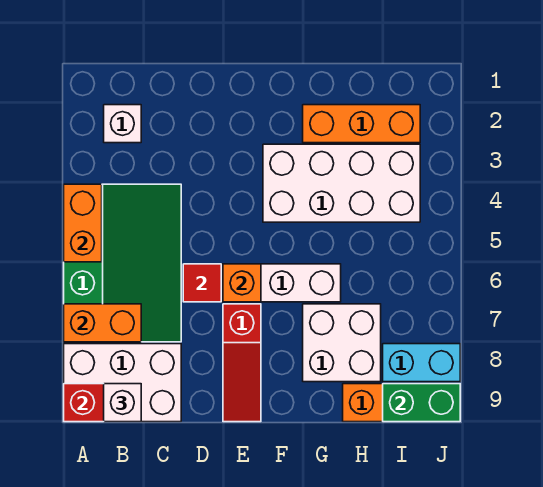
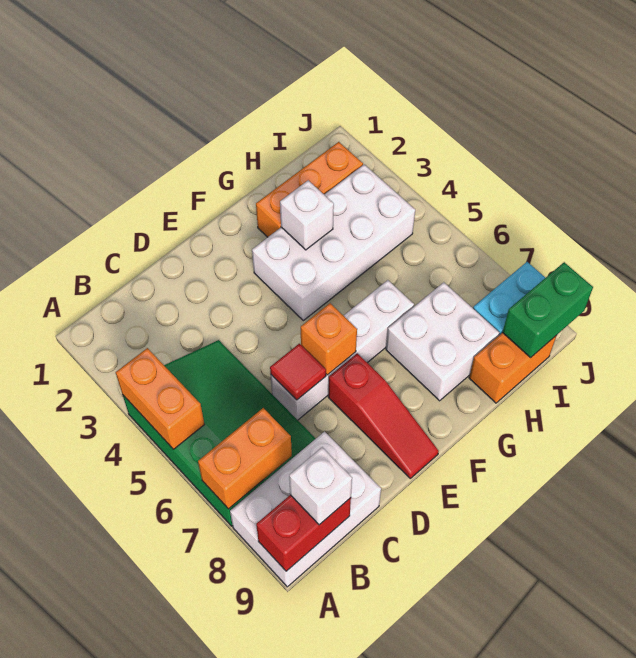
white brick B2 level 1 -> white brick G3 level 2

